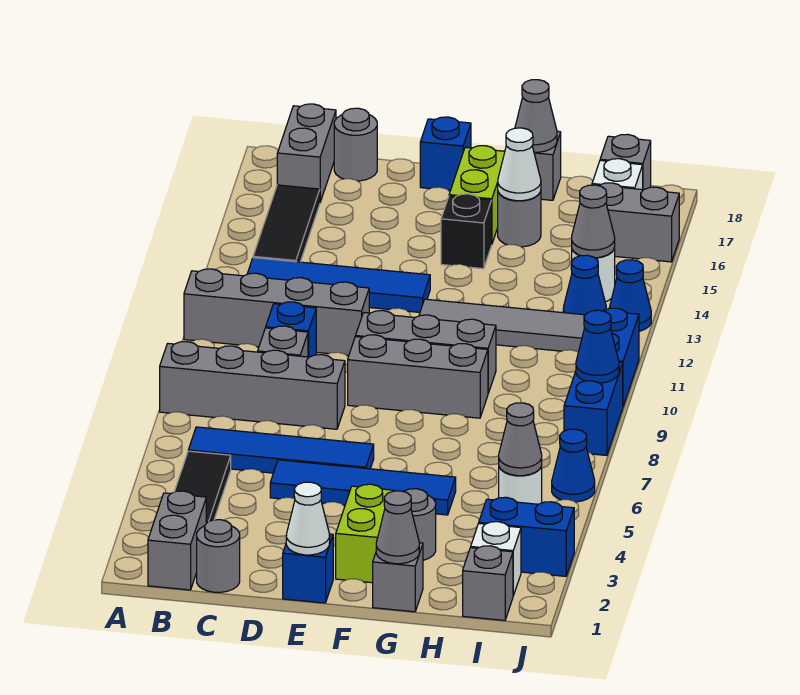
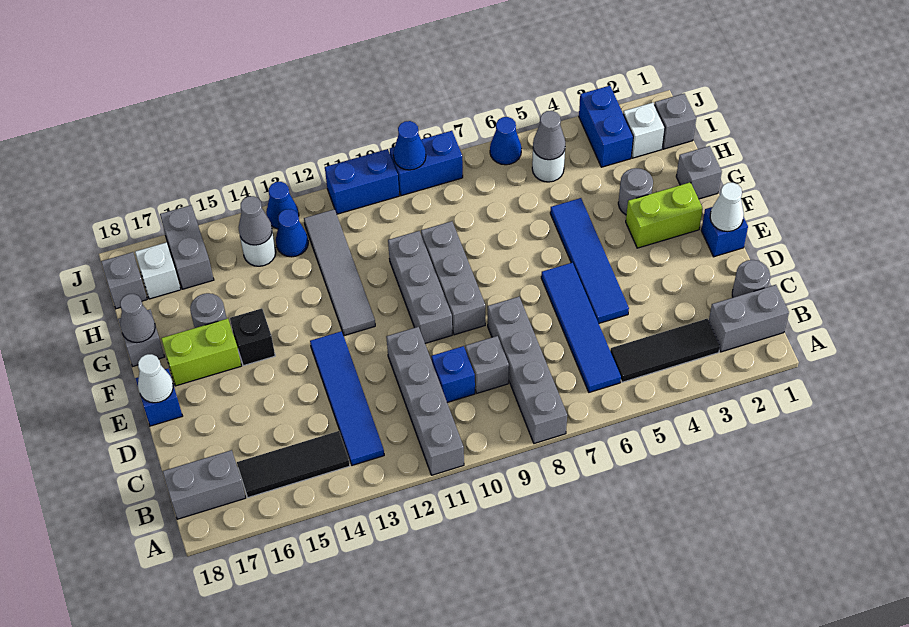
grey round brick C18 level 1 -> none
grey cone G1 level 2 -> none
white cone G16 level 2 -> white cone E18 level 2

